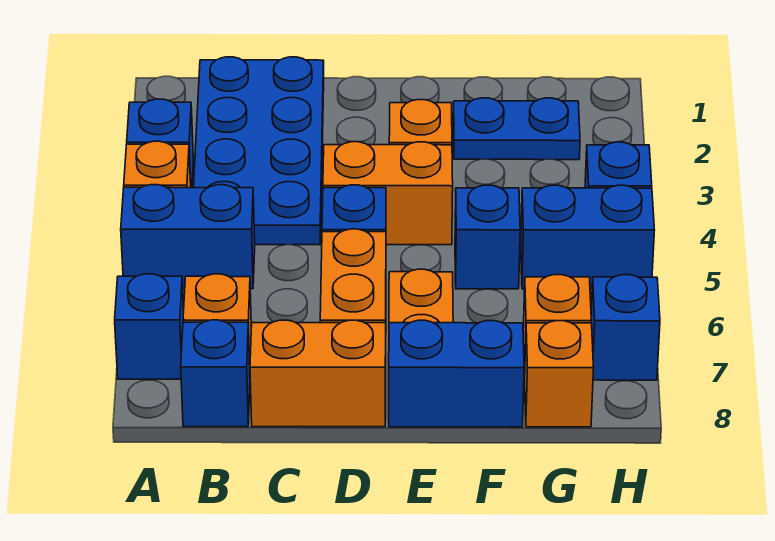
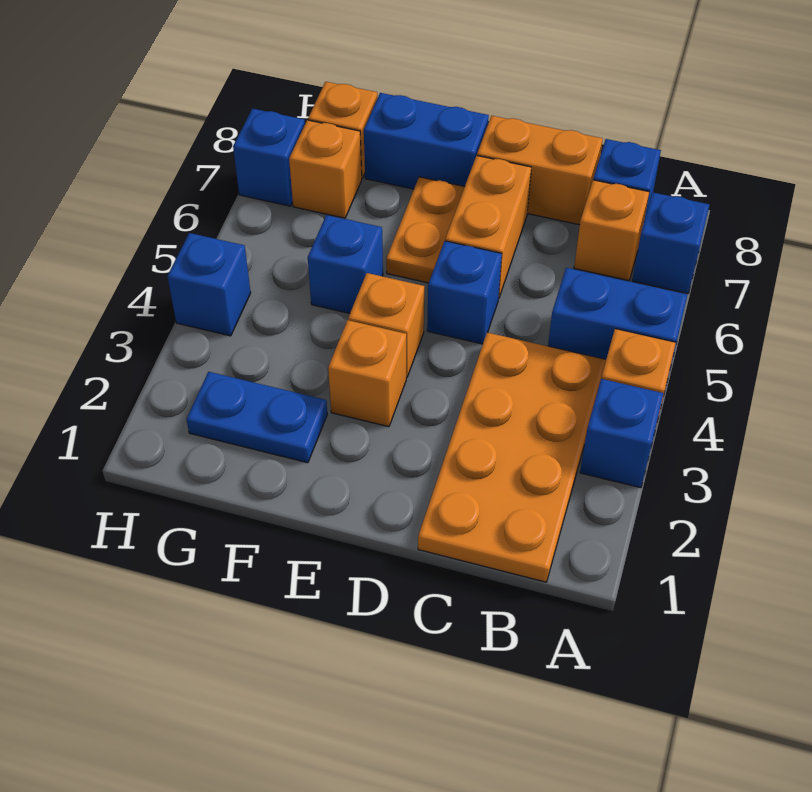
blue plate B1:C4 level 1 -> orange plate B1:C4 level 1
orange brick D4:E4 level 1 -> orange brick E4 level 1
blue brick G5:H5 level 1 -> none

